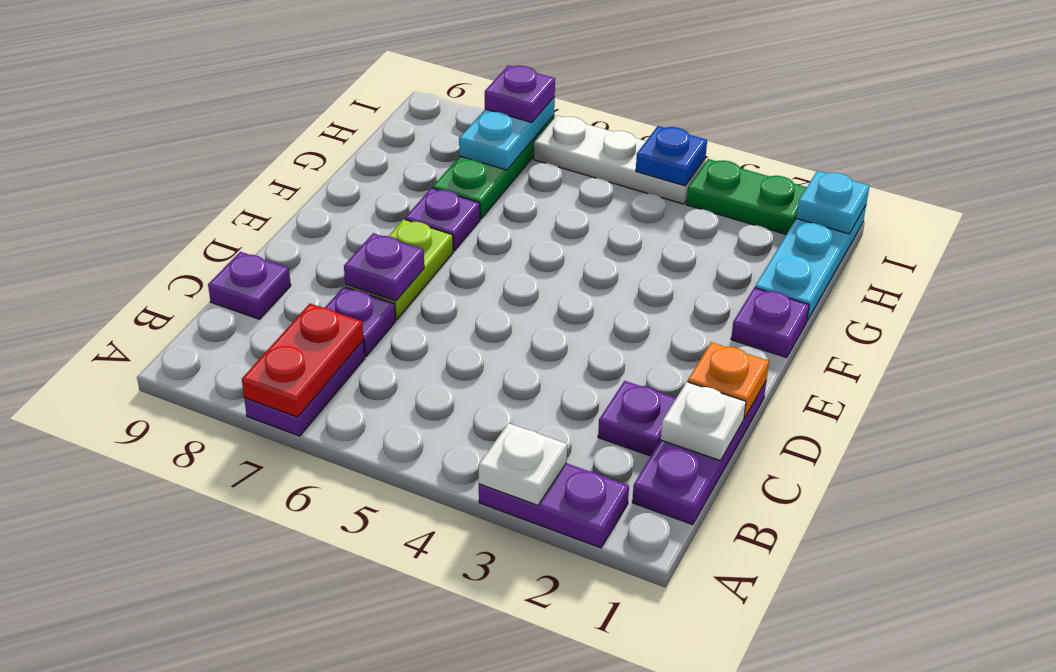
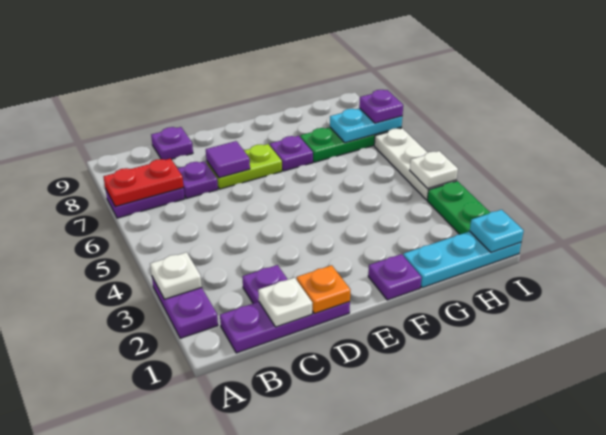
purple plate D7 level 2 -> purple tile D7 level 2
blue plate I4 level 2 -> white plate I4 level 2

